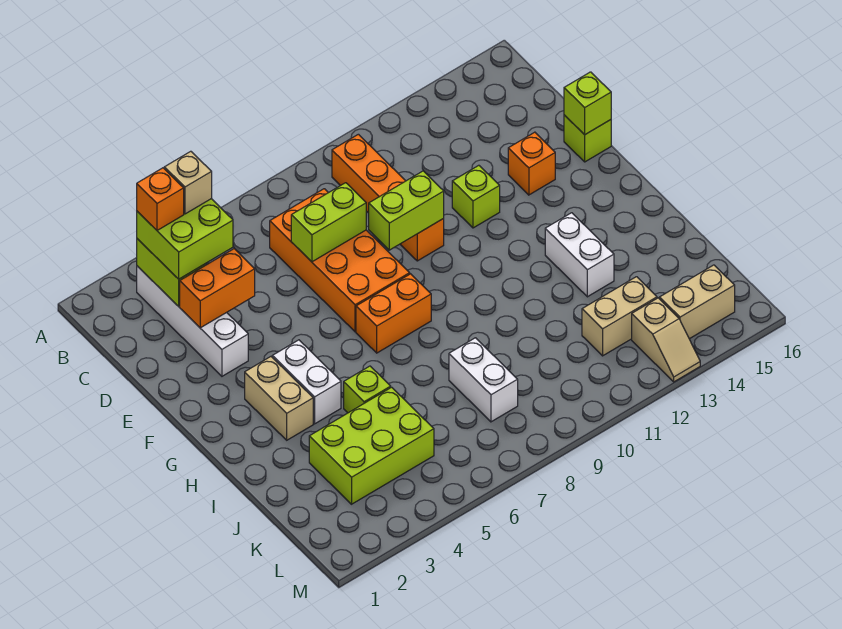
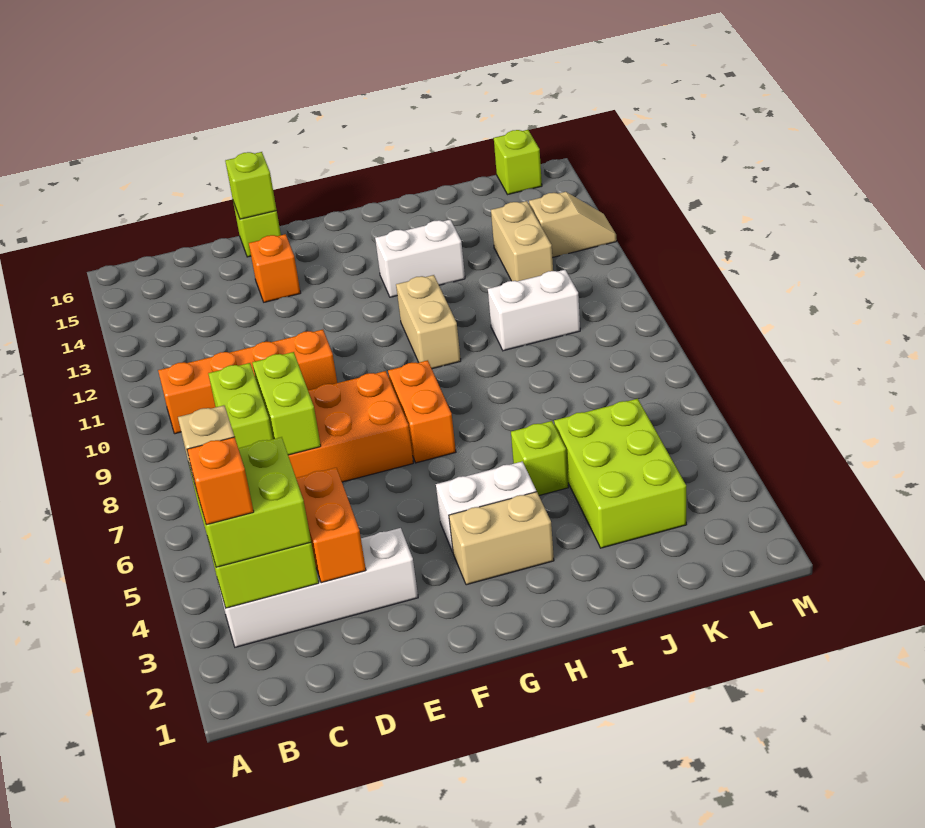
lime brick E9:E10 level 2 -> lime brick C7:C8 level 2
lime brick E12 level 1 -> lime brick L16 level 1
white brick J8:K8 level 1 -> white brick J10:K10 level 1
tan brick L14:L15 level 1 -> tan brick H10:H11 level 1

